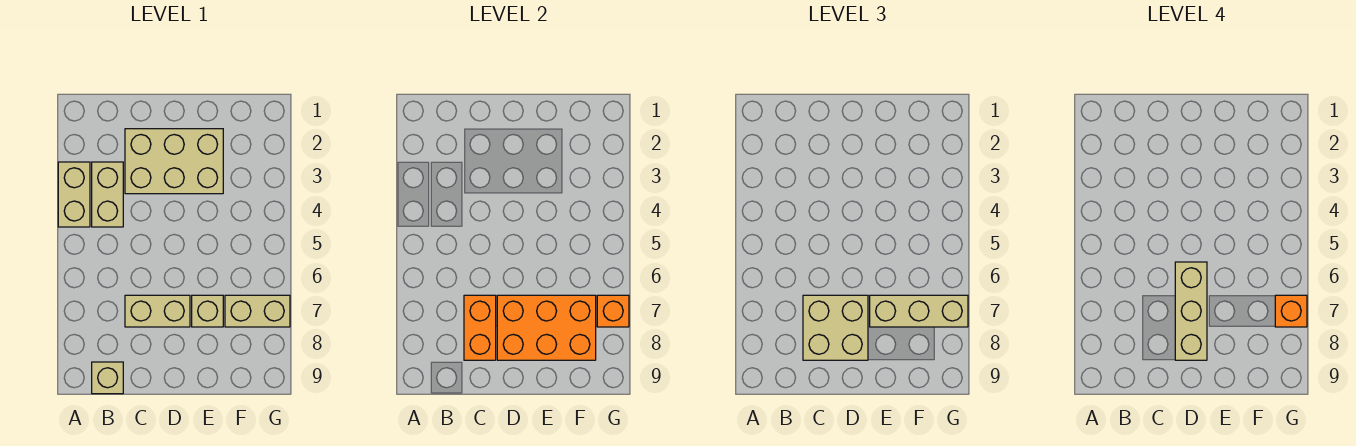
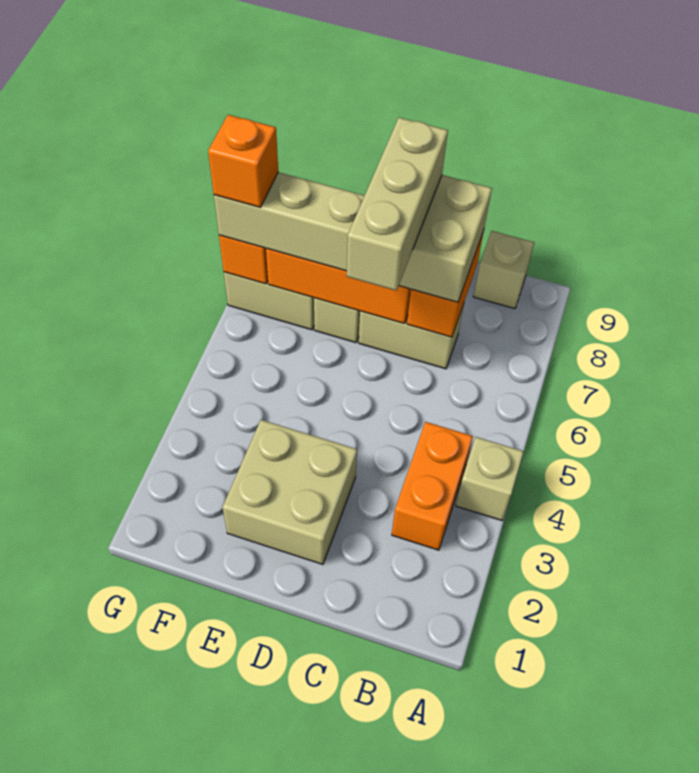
tan brick A3:A4 level 1 -> tan brick A4 level 1
tan brick B3:B4 level 1 -> orange brick B3:B4 level 1
tan brick C2:E3 level 1 -> tan brick D2:E3 level 1

